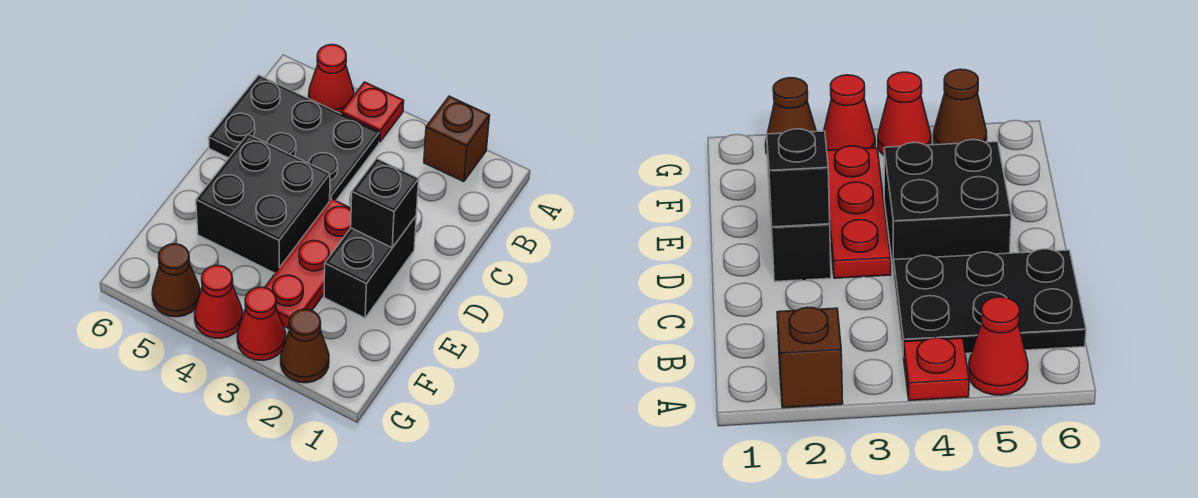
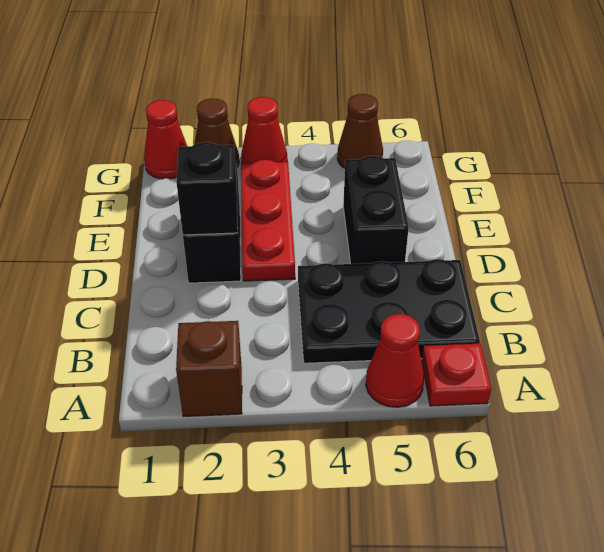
red plate A4 level 1 -> red plate A6 level 1
black brick D4:E5 level 1 -> black brick D5:E5 level 1
red cone G4 level 1 -> red cone G1 level 1

